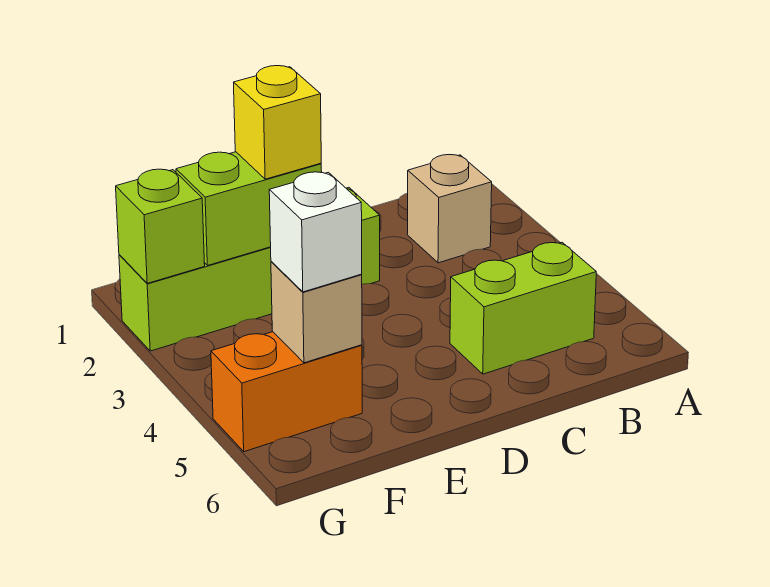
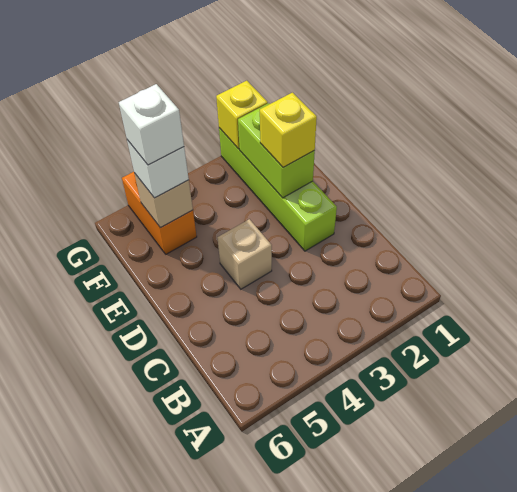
tan brick B2 level 1 -> tan brick D4 level 1
lime brick B5:C5 level 1 -> none
none -> white brick F5 level 4
lime brick G2 level 2 -> yellow brick G2 level 2

